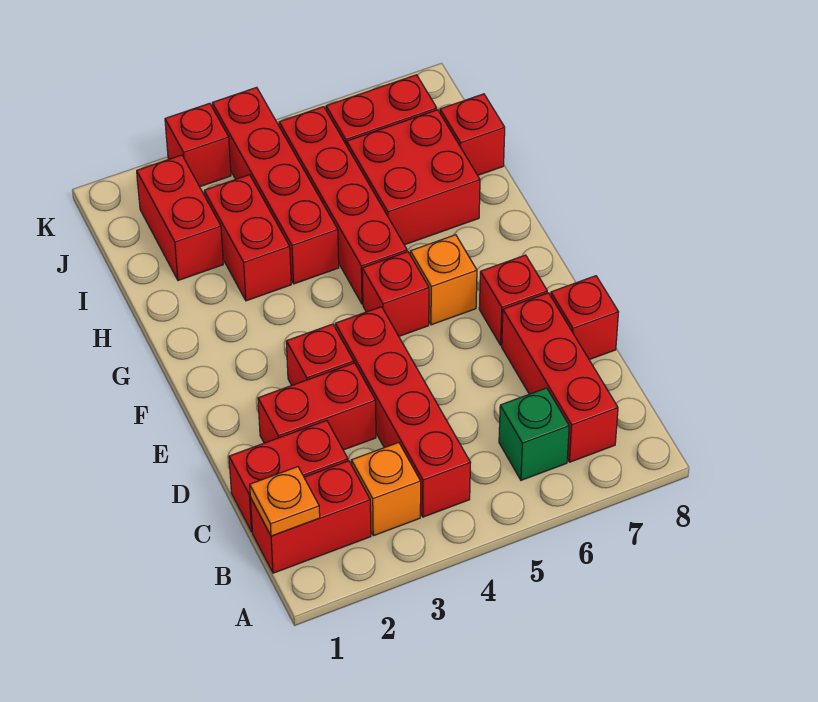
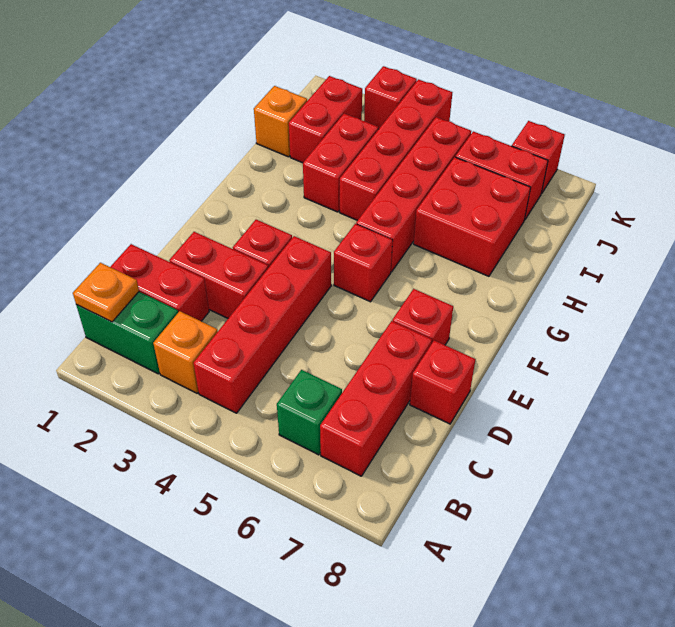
red brick B1:B2 level 1 -> green brick B1:B2 level 1
orange brick F6 level 1 -> orange brick I1 level 1
red brick I8 level 1 -> red brick K7 level 1

